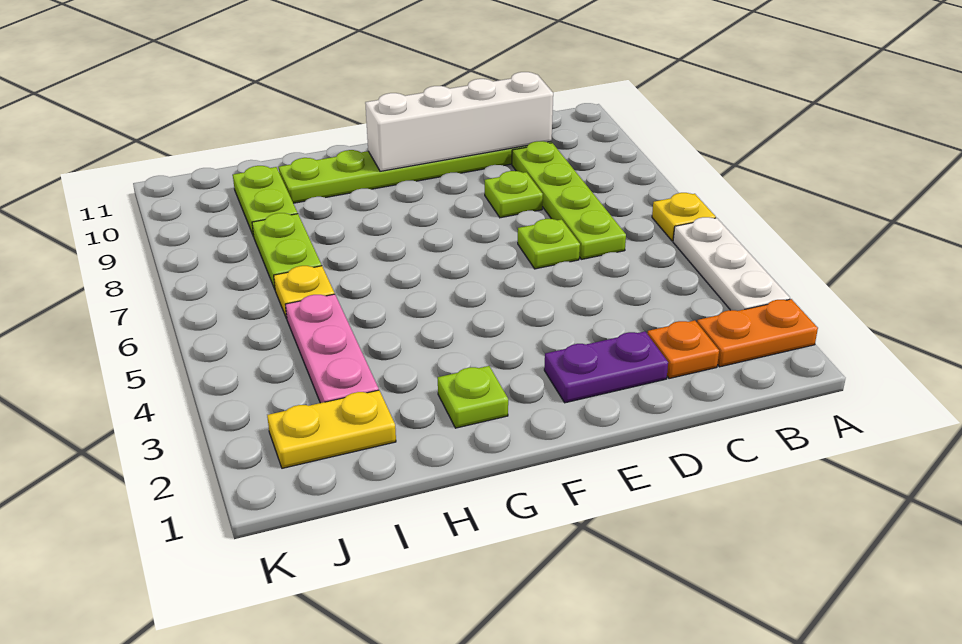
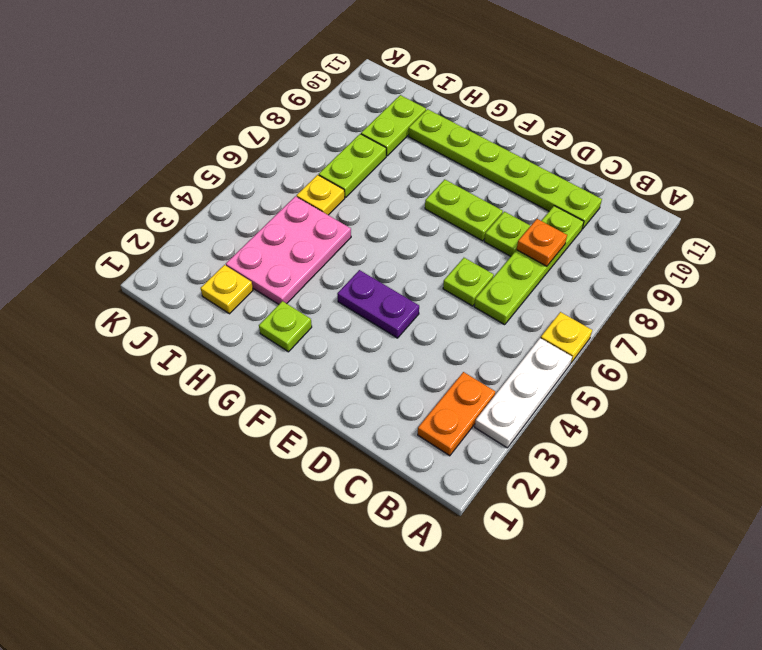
orange plate A2:B2 level 1 -> orange plate B2:B3 level 1
orange plate C2 level 1 -> orange plate C8 level 2
white brick C10:F10 level 2 -> none
purple plate D2:E2 level 1 -> purple plate E4:F4 level 1
none -> lime plate E8:F8 level 1
yellow plate I2:J2 level 1 -> yellow plate I2 level 1
pink plate I3:I5 level 1 -> pink plate H3:I5 level 1

